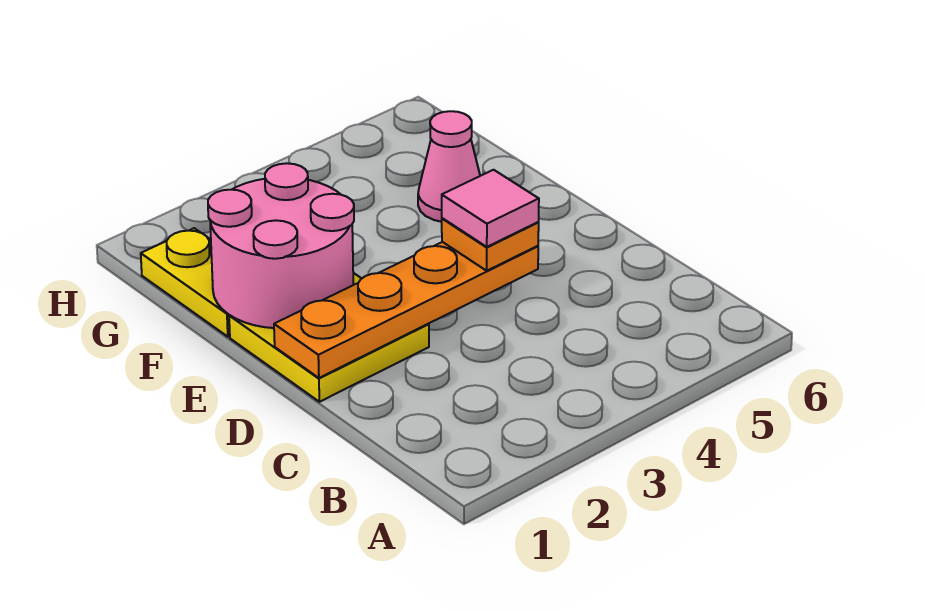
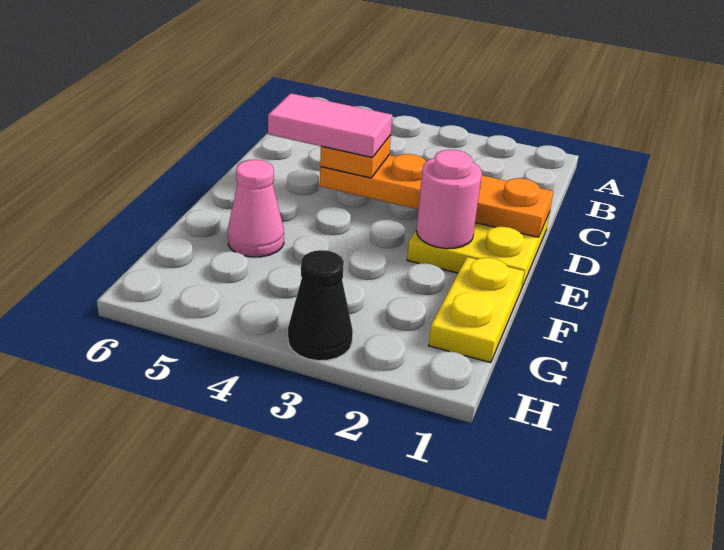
pink tile D4 level 4 -> pink tile D4:D5 level 4
pink round brick E1:F2 level 2 -> pink round brick E2 level 2
none -> black cone H3 level 1

